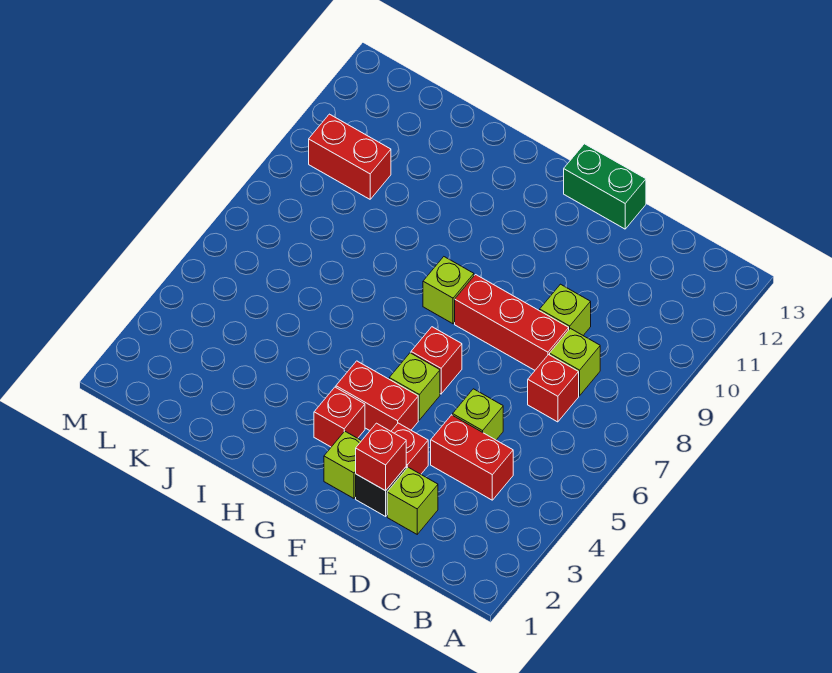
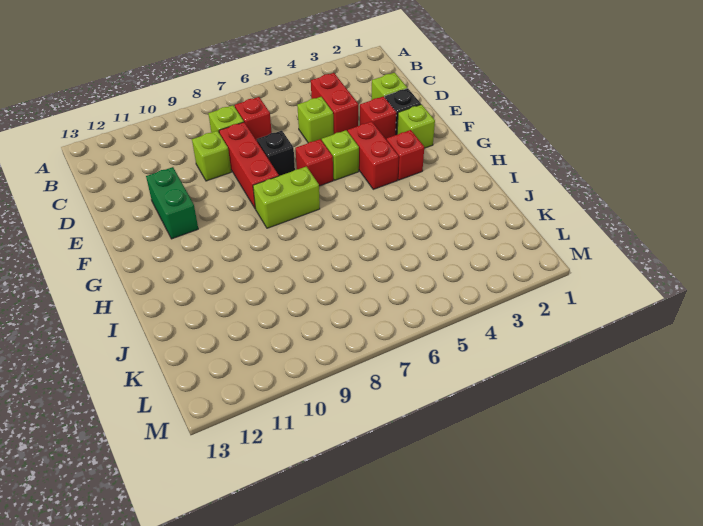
red brick E2 level 2 -> none
none -> black brick E7 level 1
green brick E13:F13 level 1 -> green brick E11:F11 level 1
lime brick G8 level 1 -> lime brick G7:G8 level 1
red brick K10:L10 level 1 -> none

